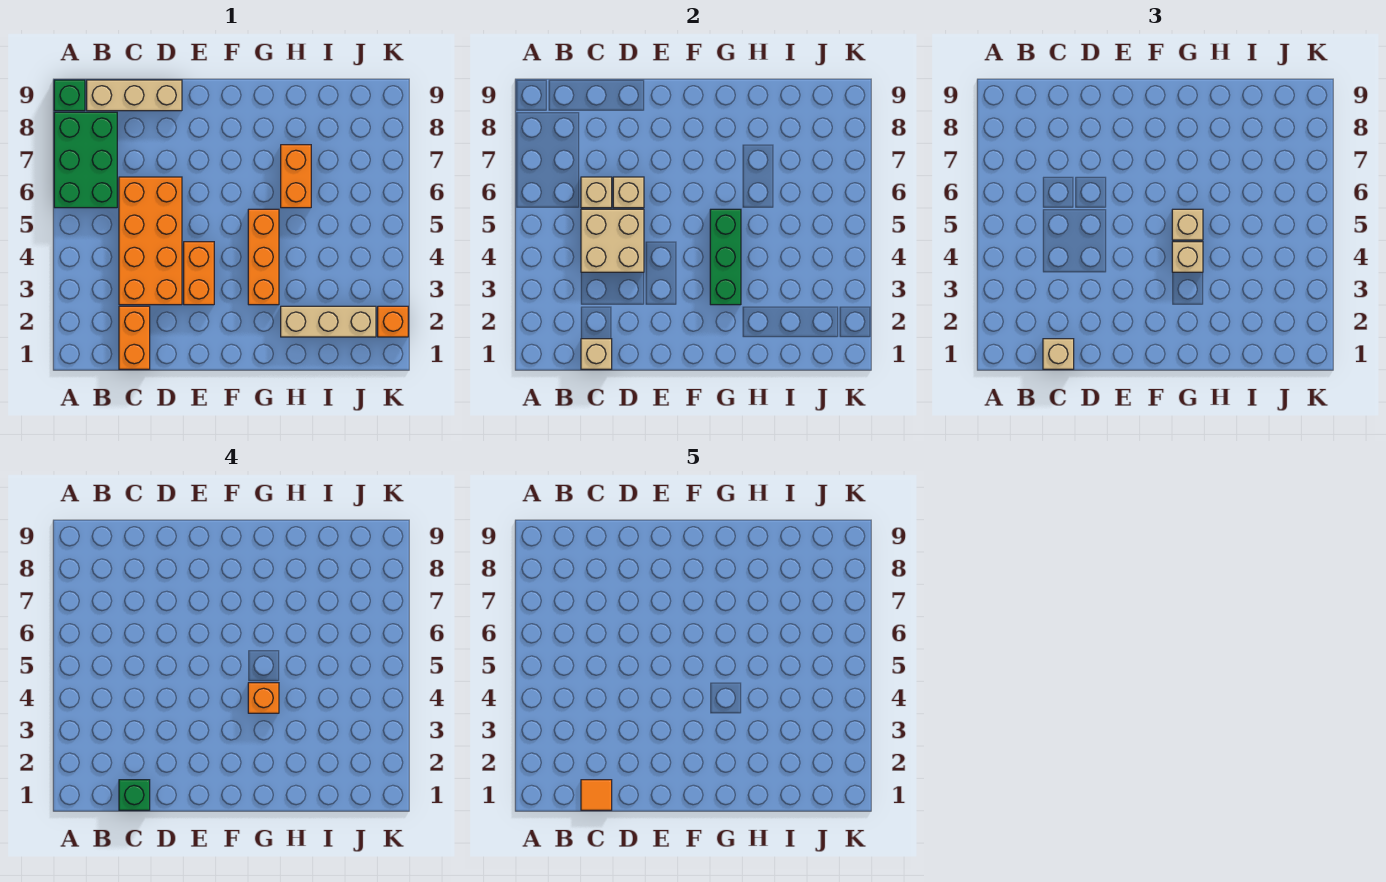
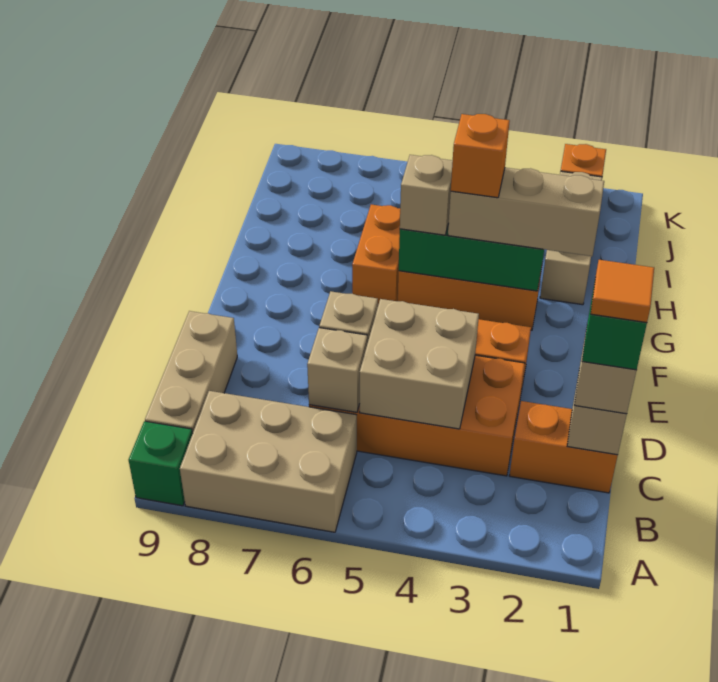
green brick A6:B8 level 1 -> tan brick A6:B8 level 1
tan brick G4 level 3 -> tan brick G2:G4 level 3
orange brick H6:H7 level 1 -> orange brick G6:H6 level 1

